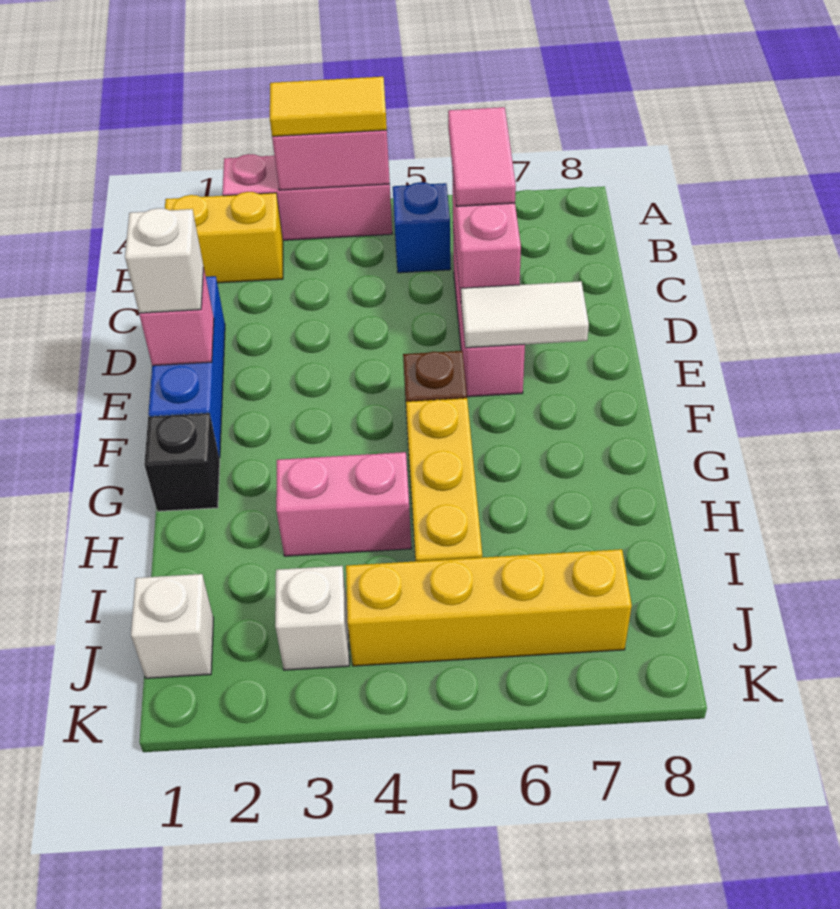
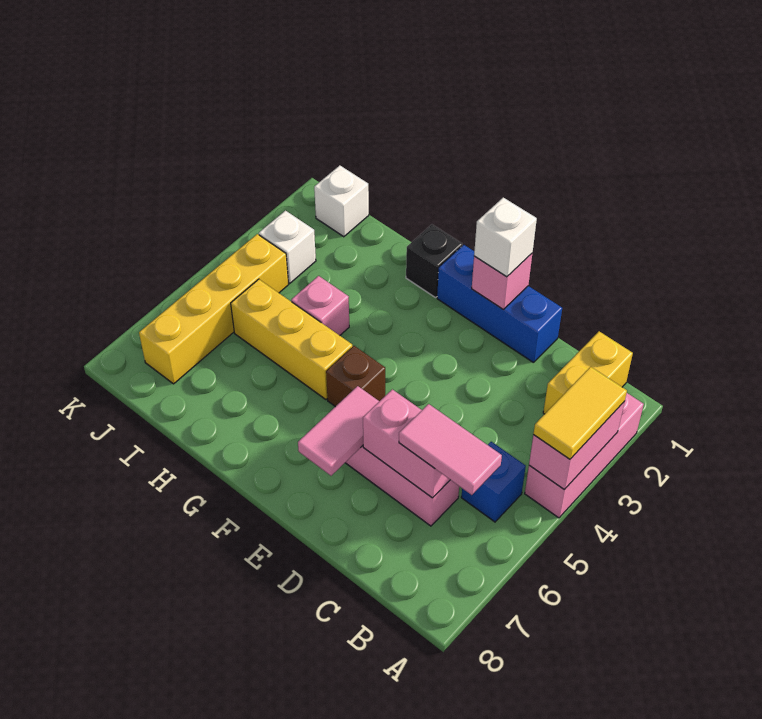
white tile E6:E7 level 2 -> pink tile E6:E7 level 2
pink brick H3:H4 level 1 -> pink brick H4 level 1

